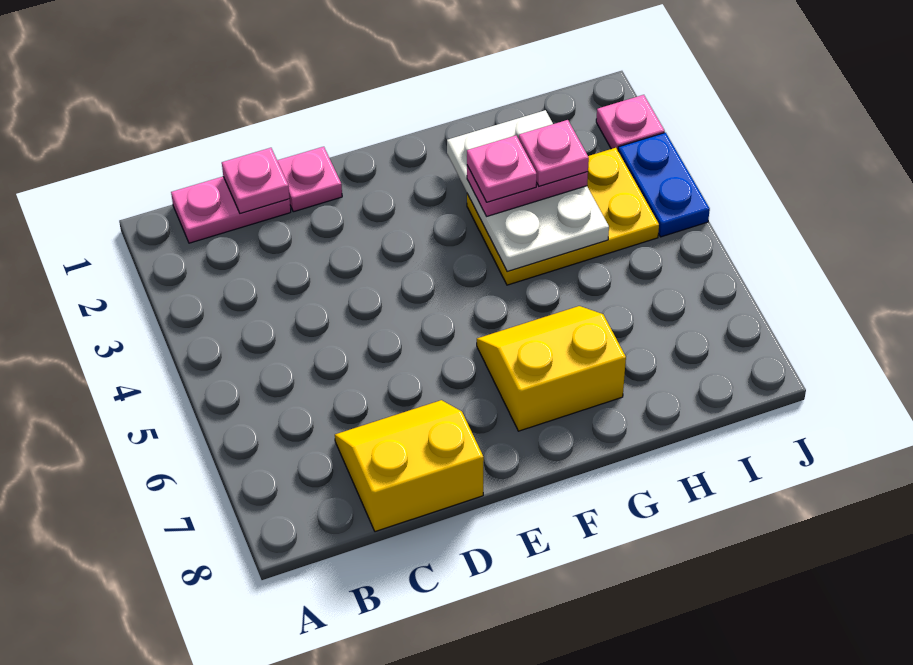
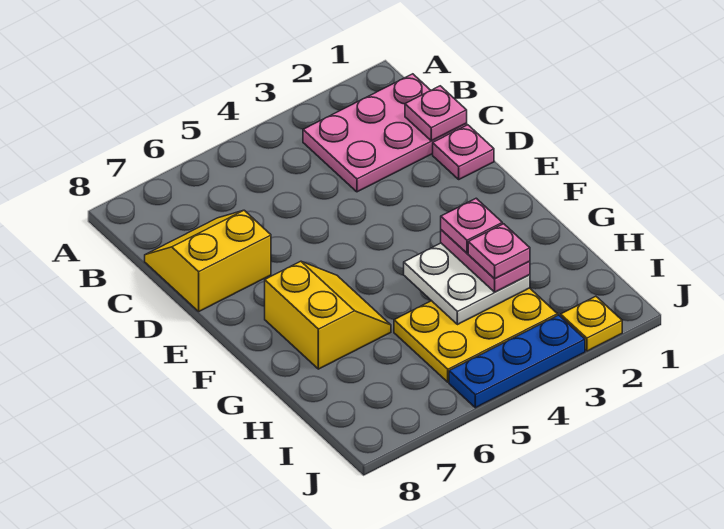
pink plate B1:C1 level 1 -> pink plate B1:C3 level 1
yellow slope C7:D8 level 1 top 8 -> yellow slope C7:D8 level 1 top D
white plate G2:H4 level 2 -> white plate G3:H4 level 2
yellow plate G3:I4 level 1 -> yellow plate H3:I5 level 1
pink plate J2 level 1 -> yellow plate J2 level 1
blue plate J3:J4 level 1 -> blue plate J3:J5 level 1

